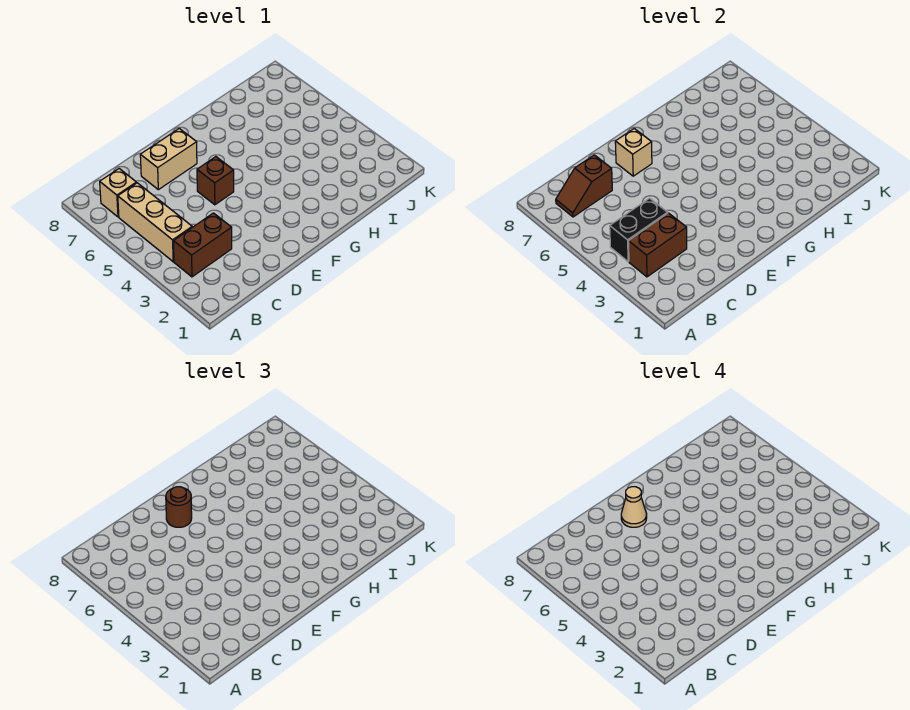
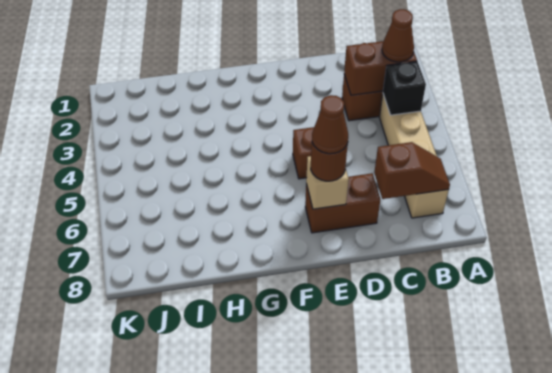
none -> brown cone B3 level 3
black brick B4:C4 level 2 -> black brick B4 level 2
tan brick D7:E7 level 1 -> brown brick D7:E7 level 1
tan cone E7 level 4 -> brown cone E7 level 4

